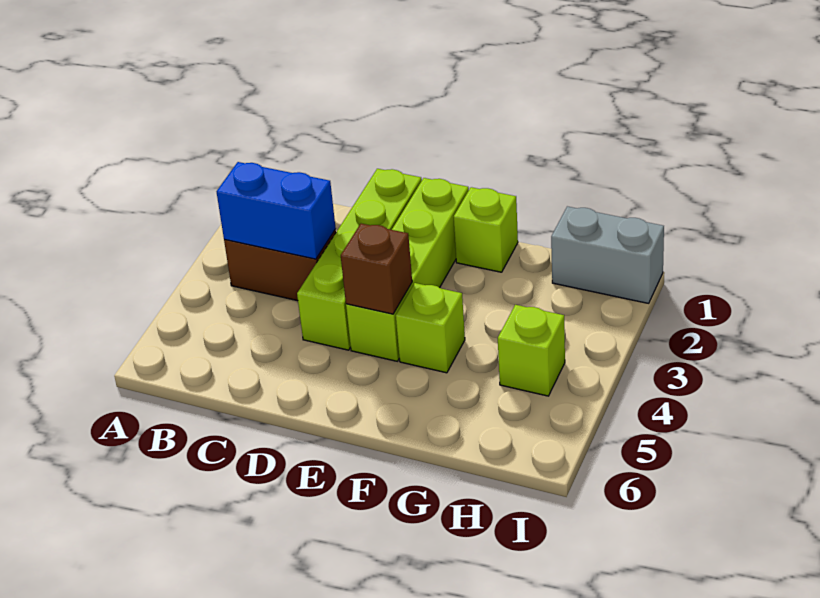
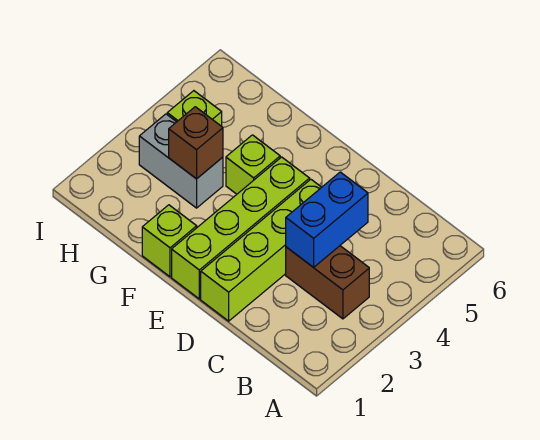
blue brick B3:C3 level 2 -> blue brick C3:C4 level 2
brown brick E4 level 2 -> brown brick G3 level 2
grey brick H1:I1 level 1 -> grey brick G3:H3 level 1

